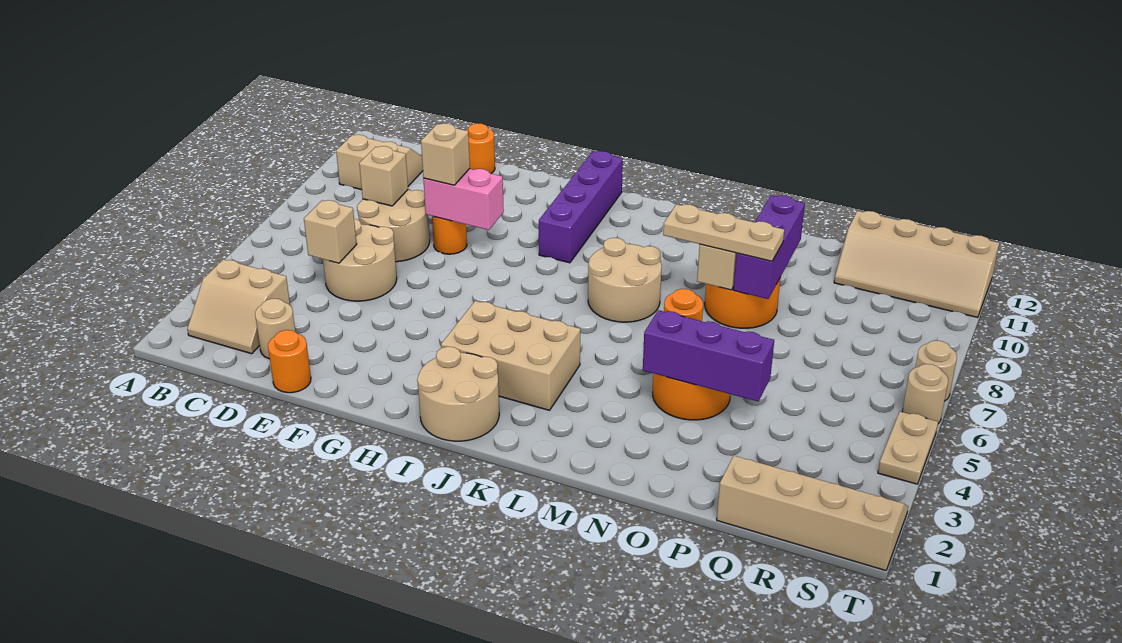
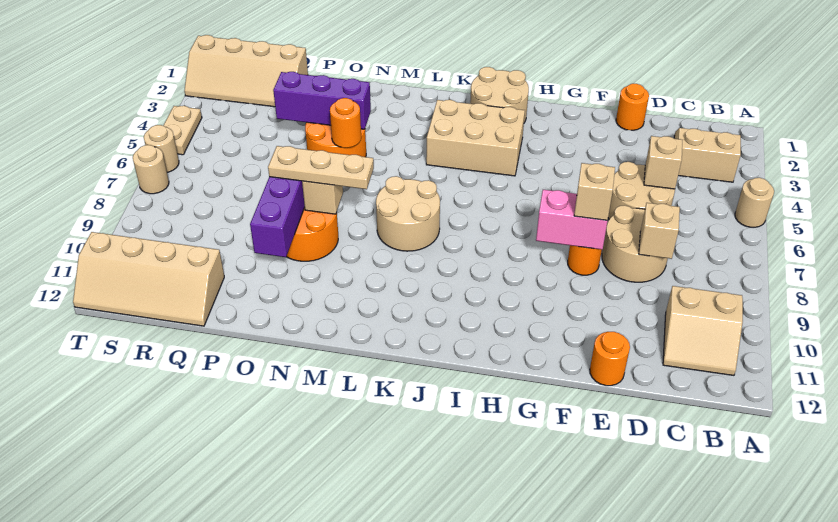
tan round brick D2 level 1 -> tan round brick A5 level 1
purple brick I9:I12 level 1 -> none
tan slope Q11:T12 level 1 top 12 -> tan slope Q11:T12 level 1 top 11

